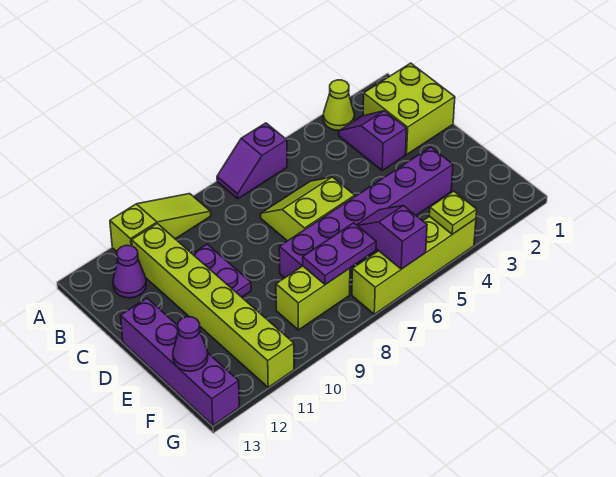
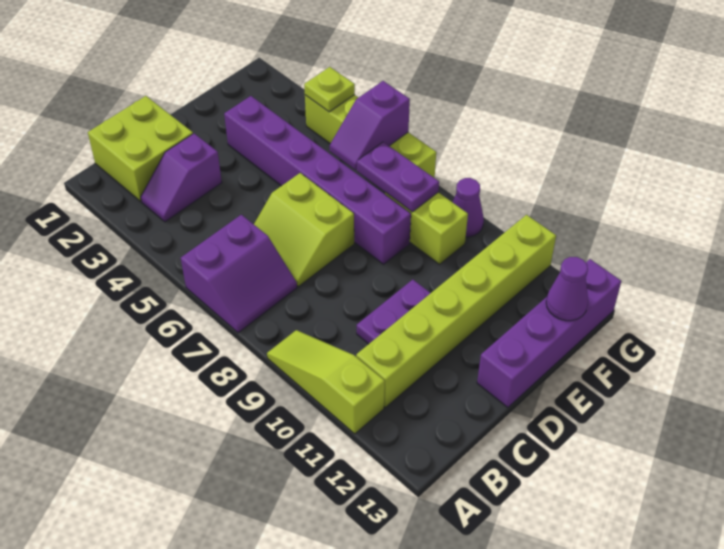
lime cone A3 level 1 -> none
purple slope A6:A7 level 1 top 6 -> purple slope A6:B7 level 1 top 6
purple cone B12 level 1 -> purple cone G9 level 1

